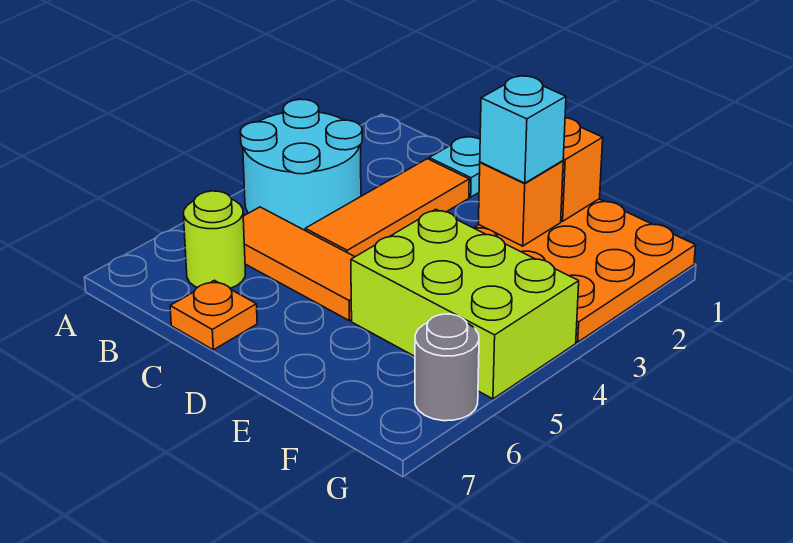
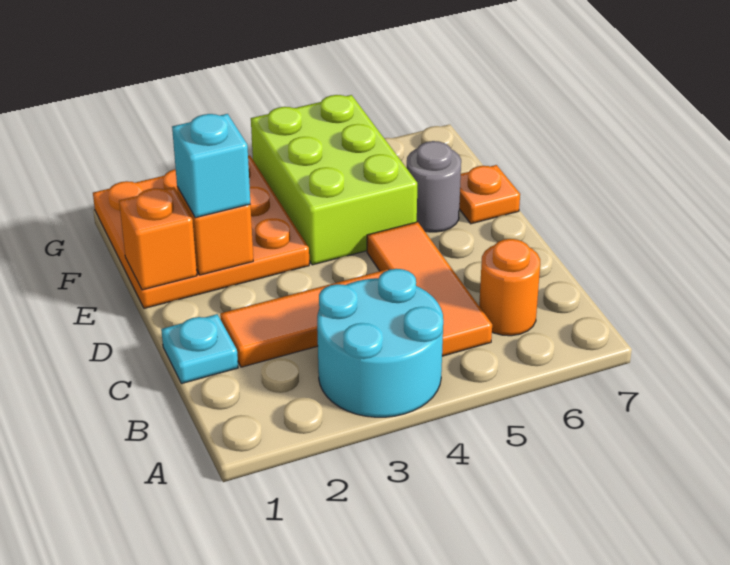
lime round brick B6 level 1 -> orange round brick B6 level 1
orange plate C7 level 1 -> orange plate E7 level 1
grey round brick G6 level 1 -> grey round brick E6 level 1

